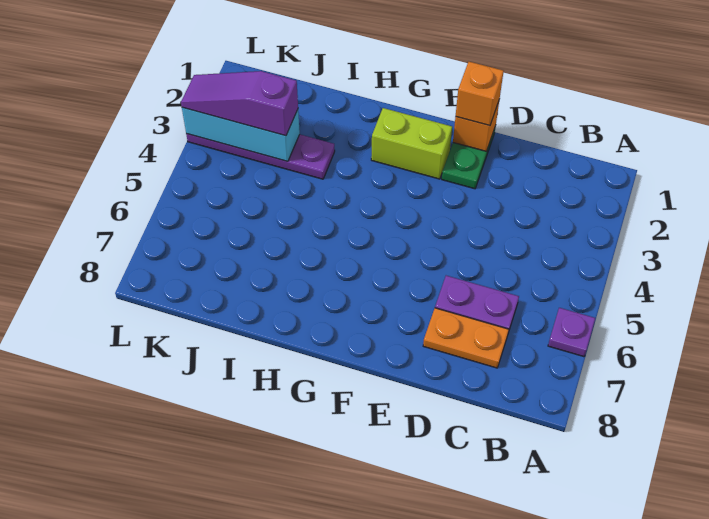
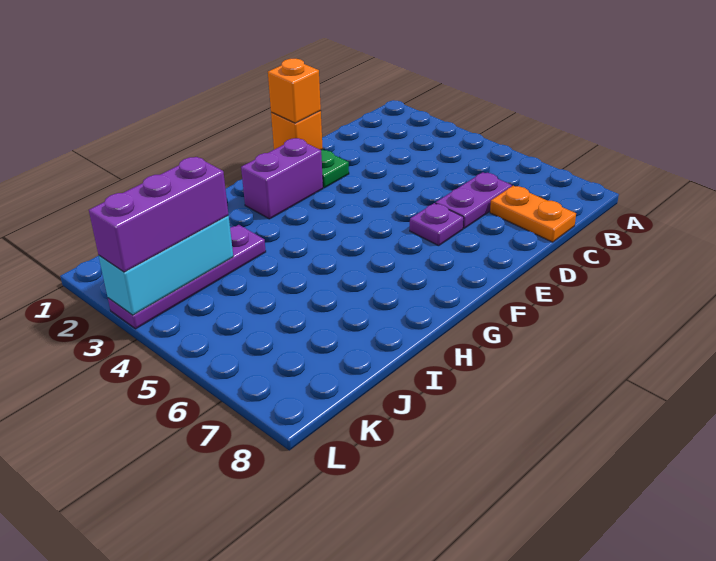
purple plate A6 level 1 -> purple plate E6 level 1
orange plate C7:D7 level 1 -> orange plate C7:C8 level 1
lime brick F2:G2 level 1 -> purple brick F2:G2 level 1
purple slope J3:L3 level 3 top J -> purple brick J3:L3 level 3

